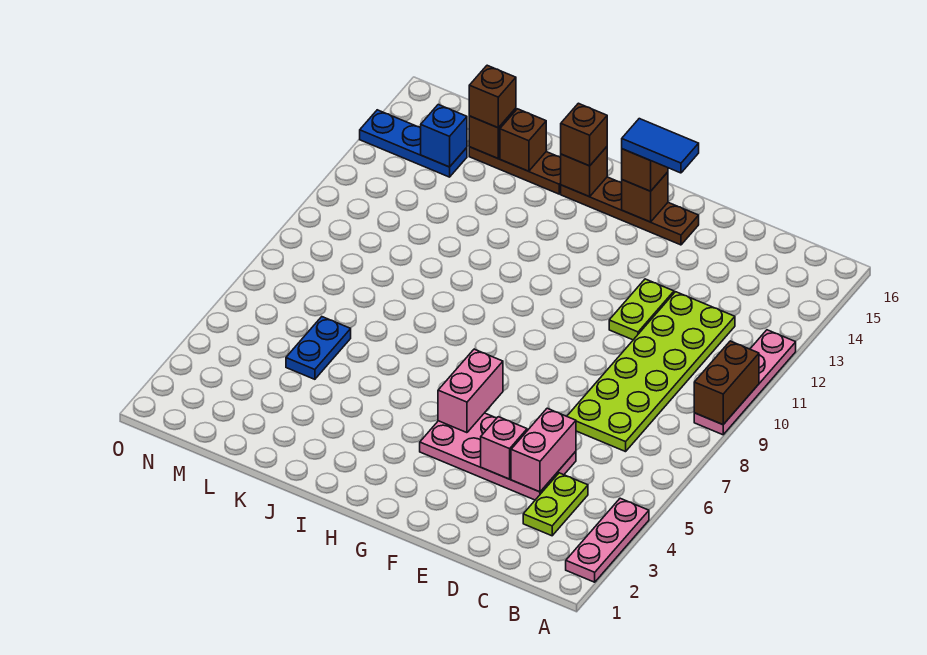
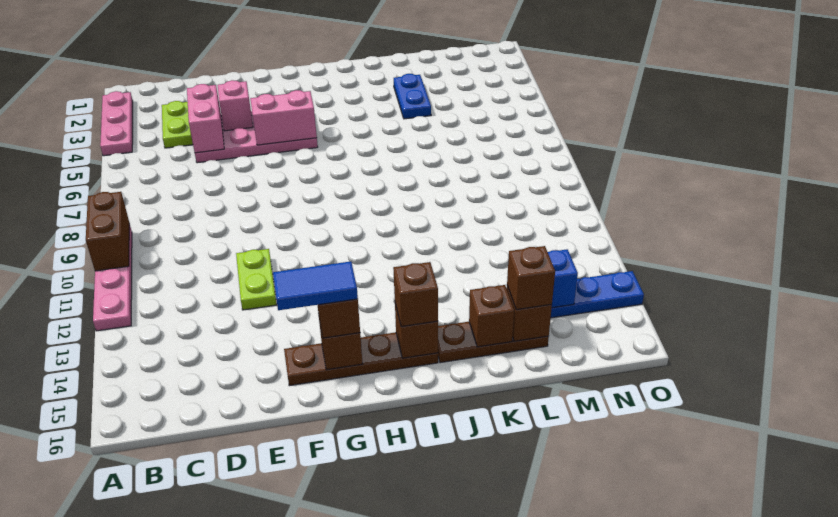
lime plate C7:D12 level 1 -> none
pink brick G5:G6 level 2 -> pink brick F5:G5 level 2
blue plate L5:L6 level 1 -> blue plate K3:K4 level 1

